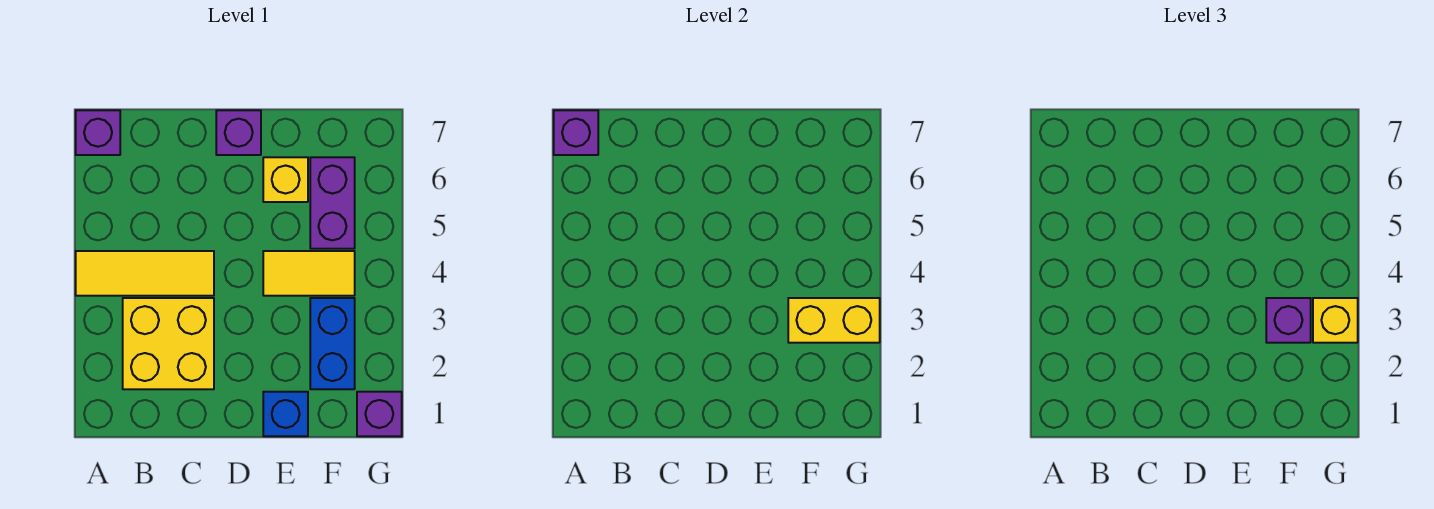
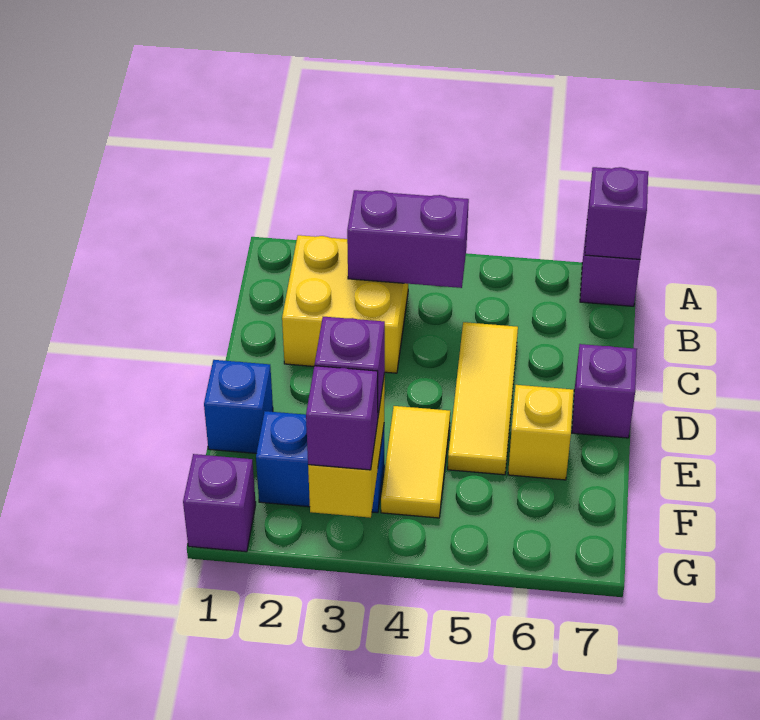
yellow tile A4:C4 level 1 -> yellow tile C5:E5 level 1
purple brick F5:F6 level 1 -> purple brick B3:B4 level 2
yellow brick G3 level 3 -> purple brick G3 level 3

